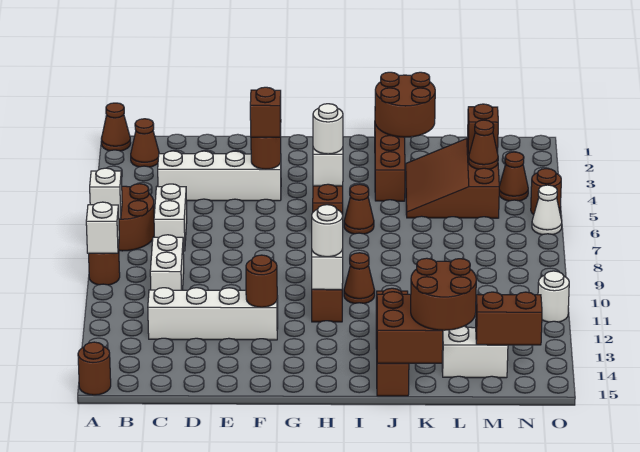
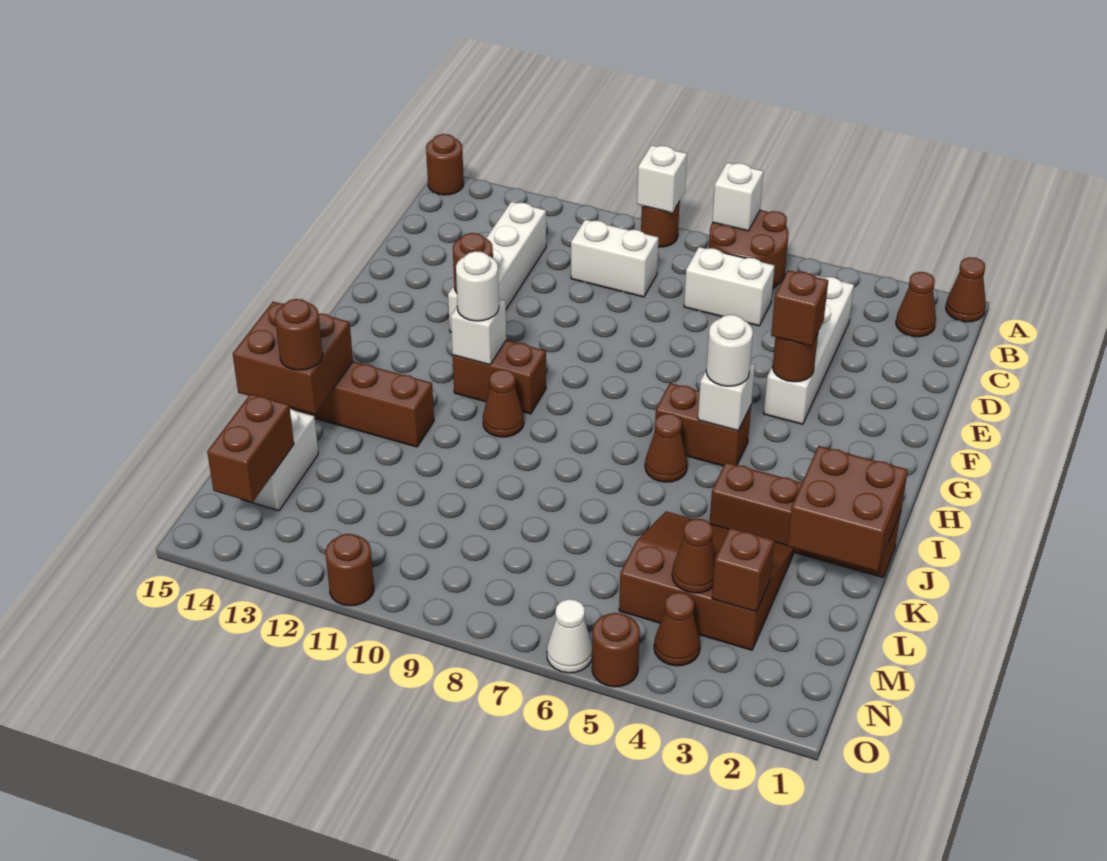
brown round brick J1:K2 level 2 -> brown brick J1:K2 level 2
brown round brick K14:L15 level 3 -> brown round brick K14 level 3
white round brick O11 level 1 -> brown round brick O11 level 1

